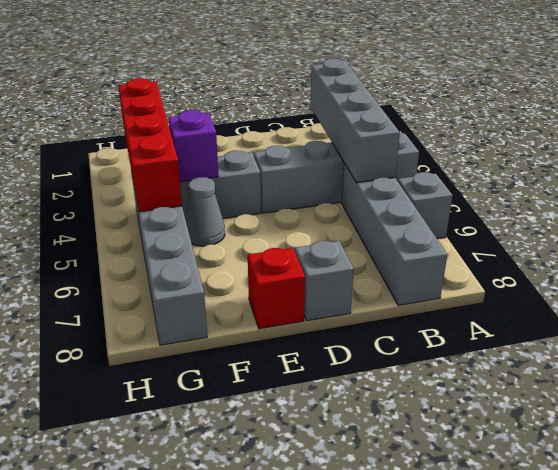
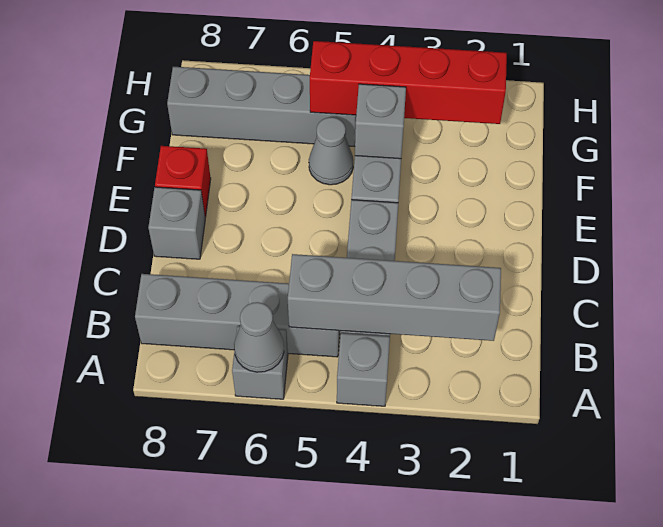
none -> grey cone A6 level 2
purple brick F4 level 2 -> grey brick F4 level 2

